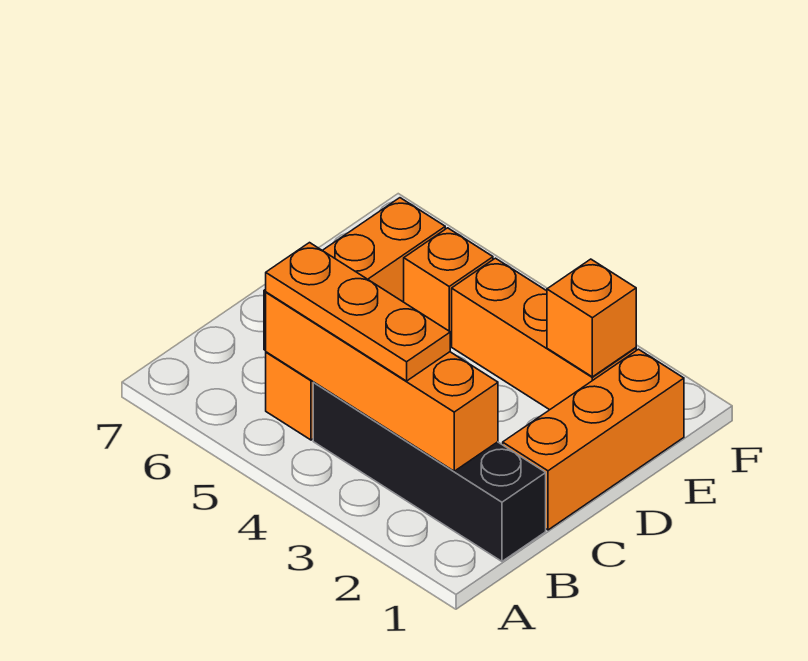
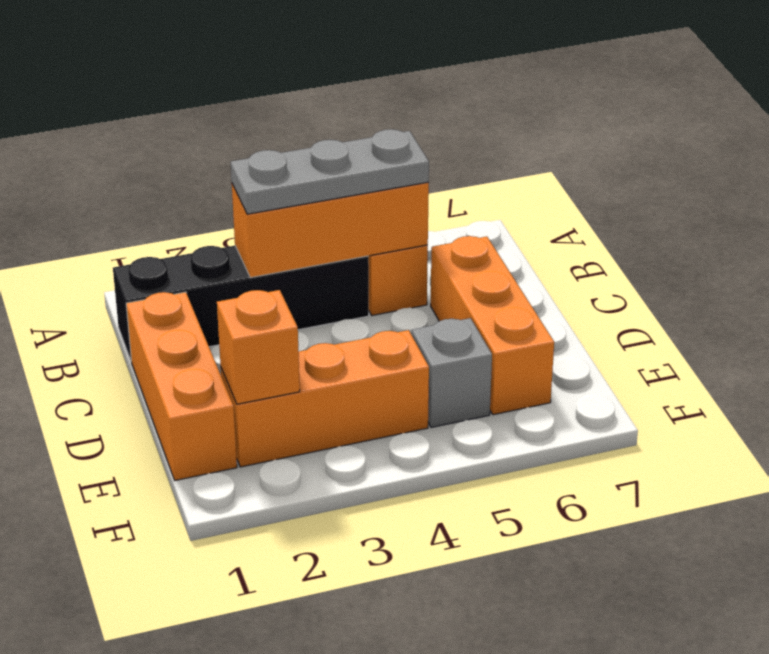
orange brick B2:B5 level 2 -> orange brick B3:B5 level 2
orange plate B3:B5 level 3 -> grey plate B3:B5 level 3
orange brick E5 level 1 -> grey brick E5 level 1

